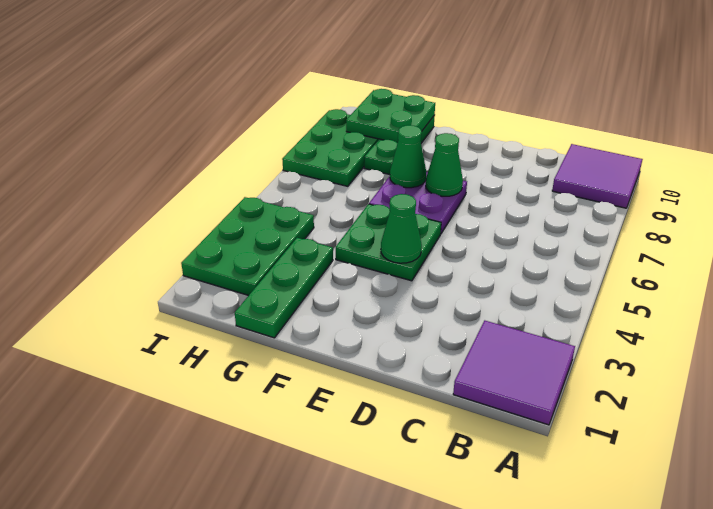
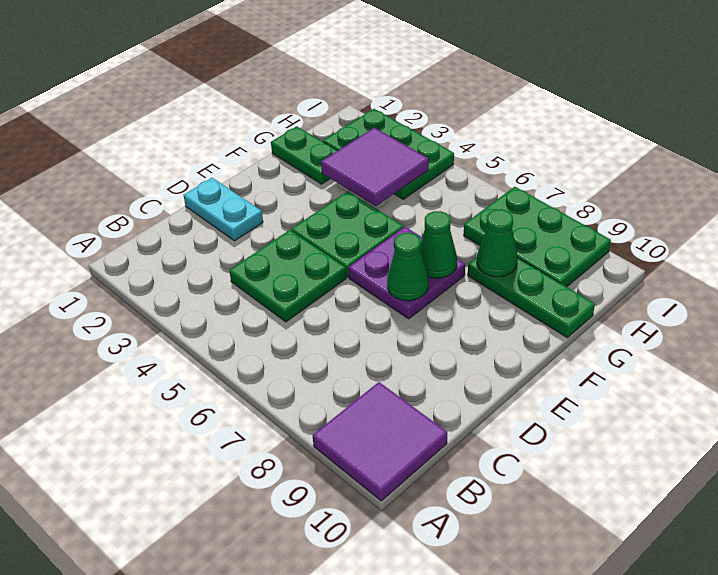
purple tile A1:B2 level 1 -> purple tile G3:H4 level 2
none -> cyan plate D1:D2 level 1
green cone E4 level 2 -> green cone G8 level 2
green plate G1:G3 level 1 -> green plate G1:G2 level 1
green plate G9:H10 level 2 -> green plate C4:D5 level 1

